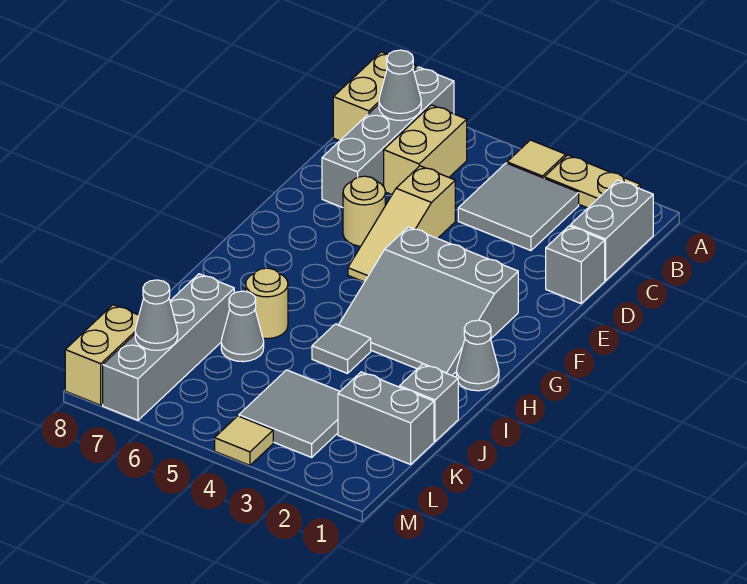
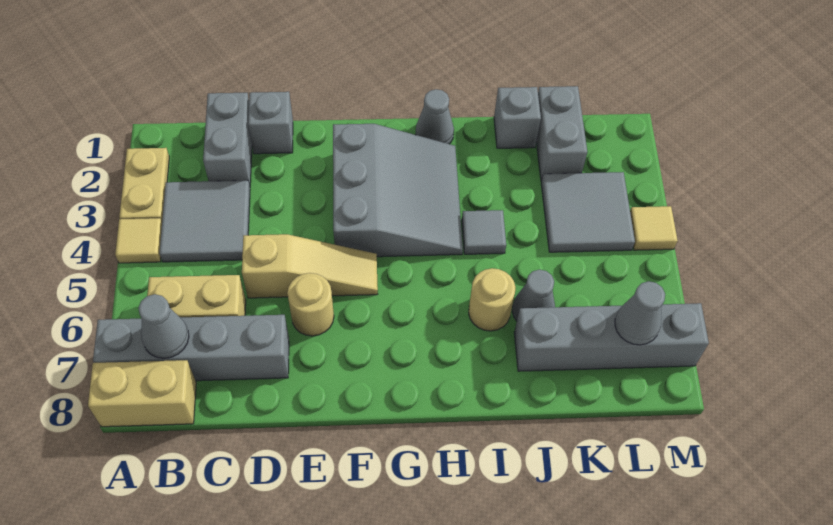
grey brick B1:C1 level 1 -> grey brick C1:C2 level 1
tan brick L8:M8 level 1 -> none

